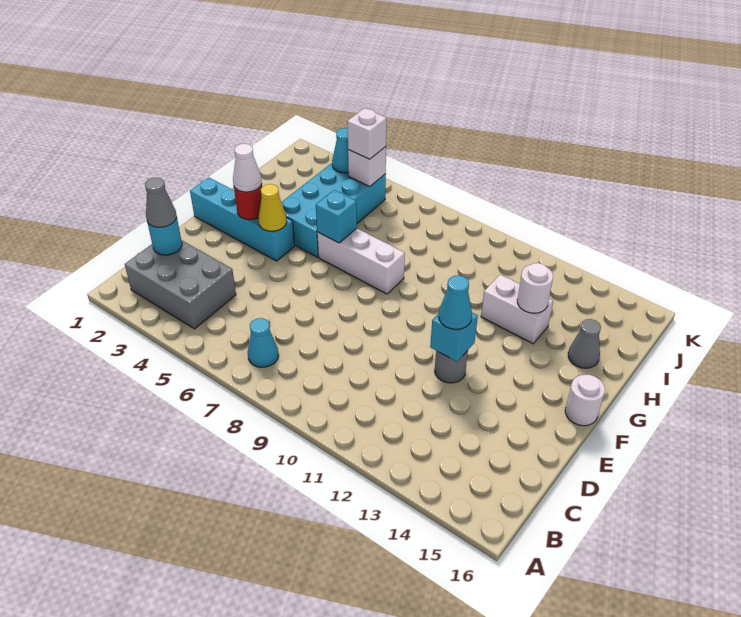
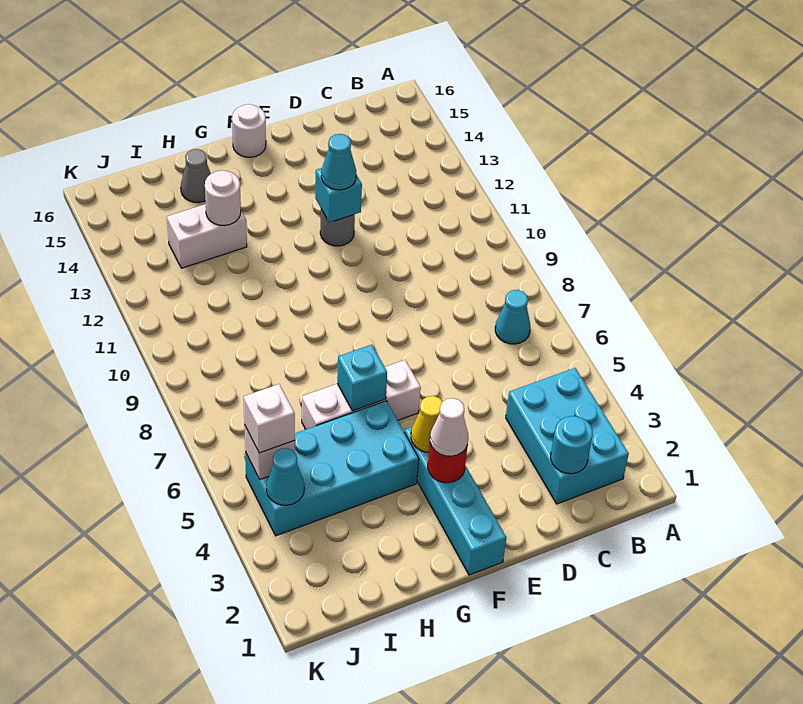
grey brick B2:C4 level 1 -> cyan brick B2:C4 level 1
grey cone C2 level 3 -> none
white brick G6:G8 level 1 -> white brick F6:H6 level 1
white brick H12:H13 level 1 -> white brick H13:I13 level 1

